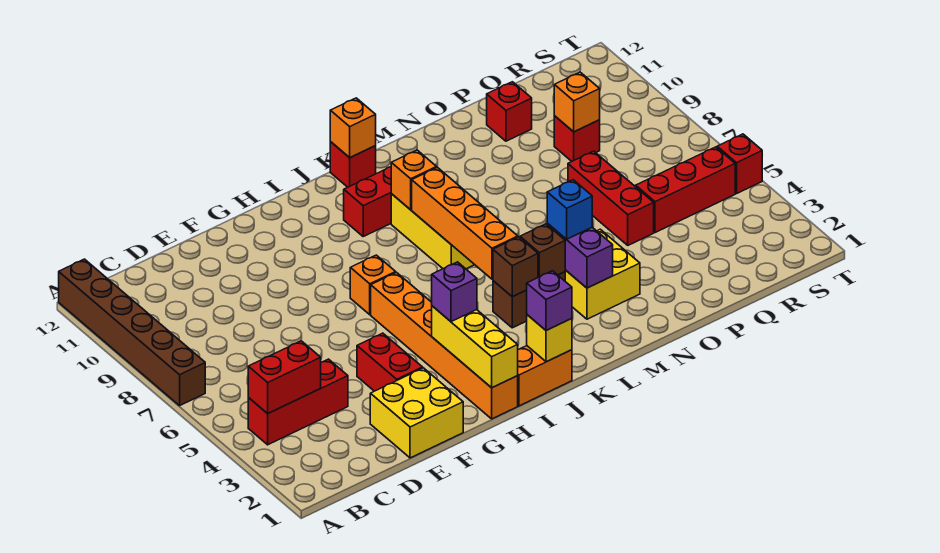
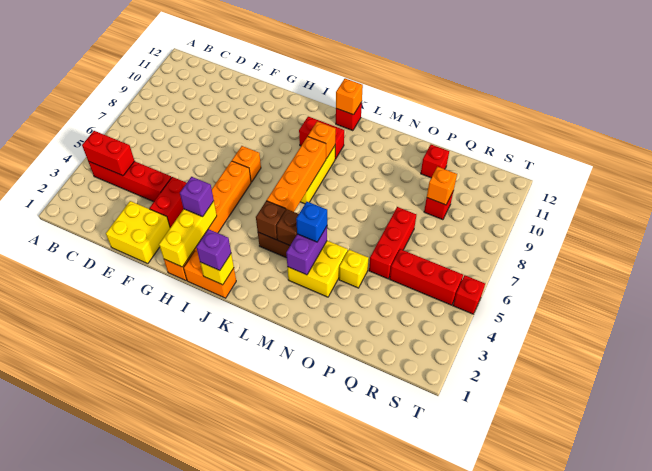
brown brick A7:A12 level 1 -> none
red brick B4:D4 level 1 -> red brick B4:E4 level 1
none -> yellow brick O4 level 1

